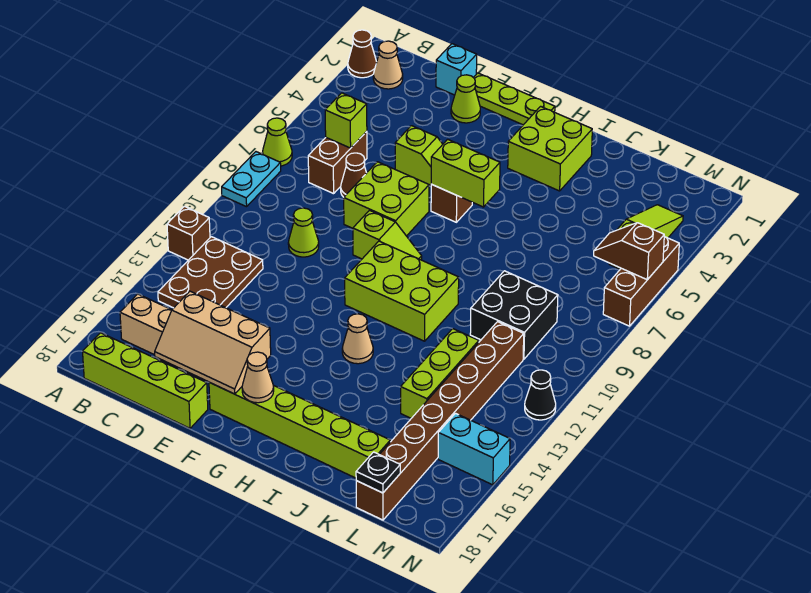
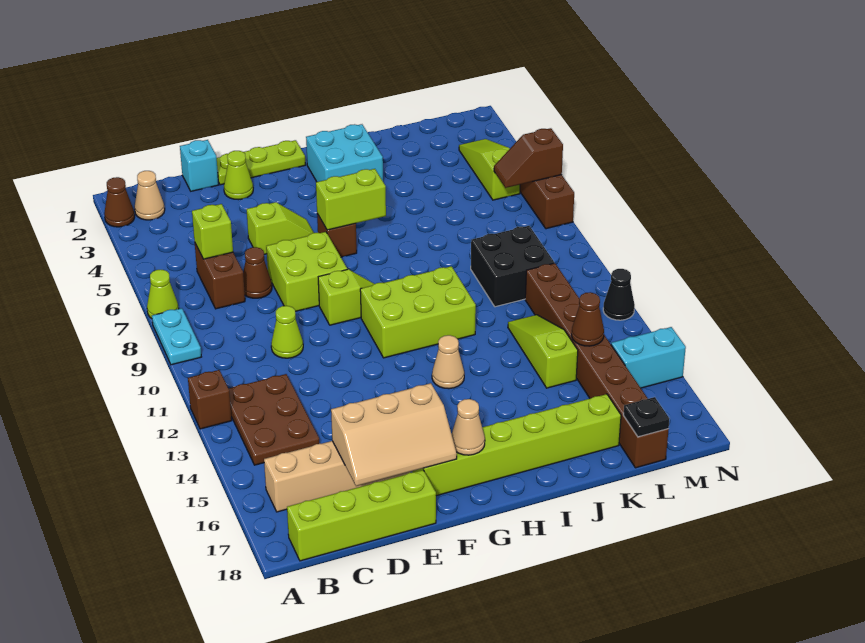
lime brick H2:I3 level 1 -> cyan brick H2:I3 level 1
lime brick K12:K14 level 1 -> lime slope K12:K14 level 1 top 14
none -> brown cone L14 level 2

